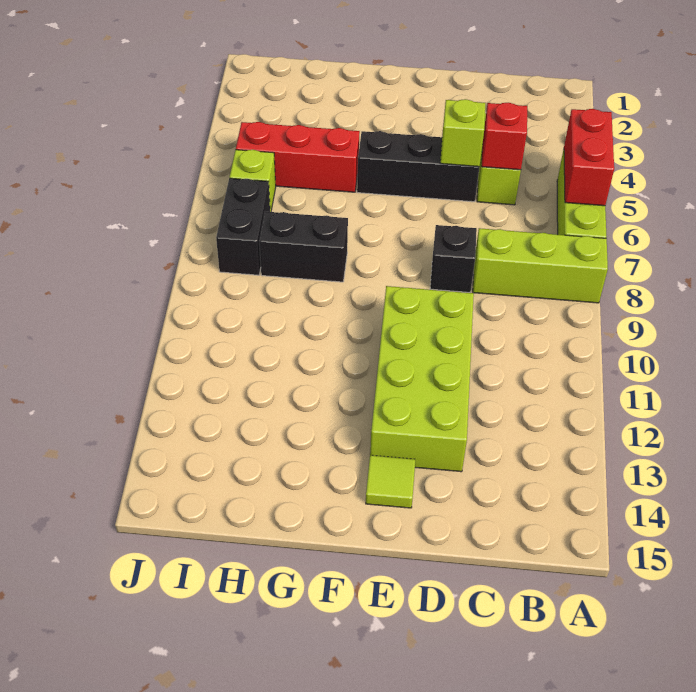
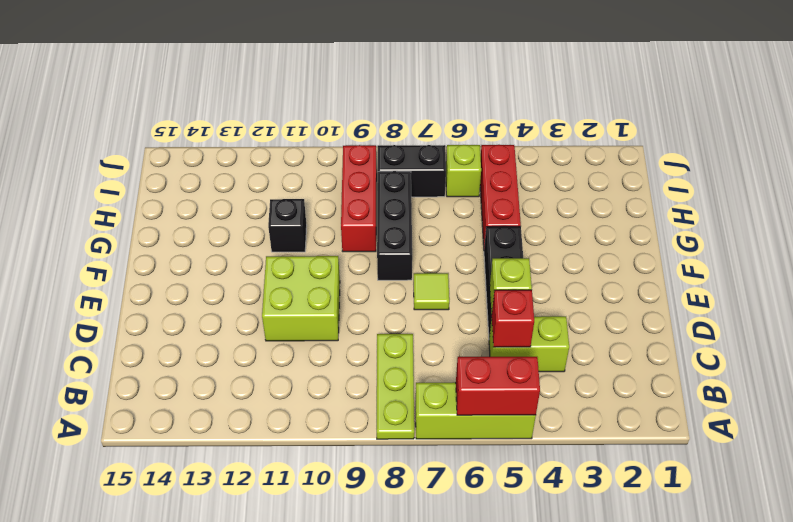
lime brick A8:C8 level 1 -> lime plate A8:C8 level 1
black brick D8 level 1 -> black brick G11 level 1
lime brick D10:E13 level 1 -> lime brick D10:E11 level 1
lime tile E14 level 1 -> lime tile E7 level 1
black brick G8:H8 level 1 -> black brick F8:H8 level 1
none -> red brick G9:I9 level 1

